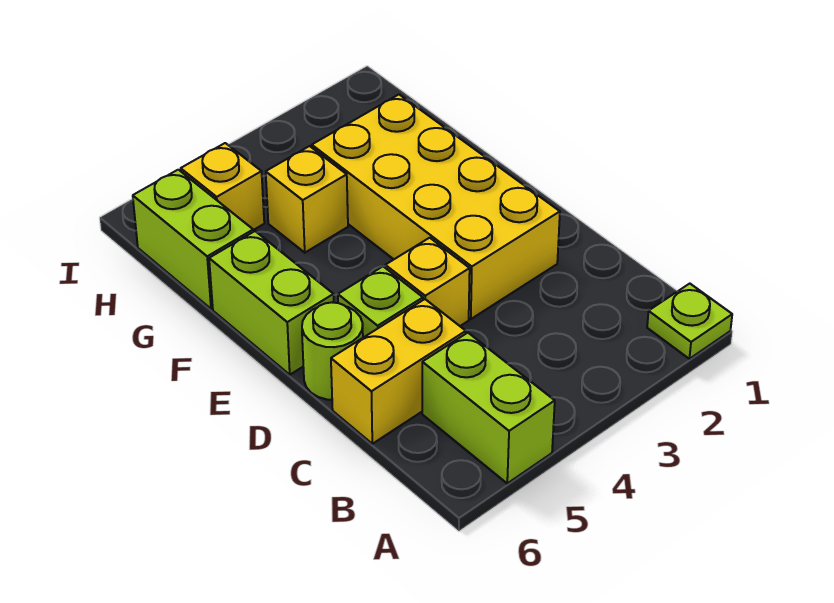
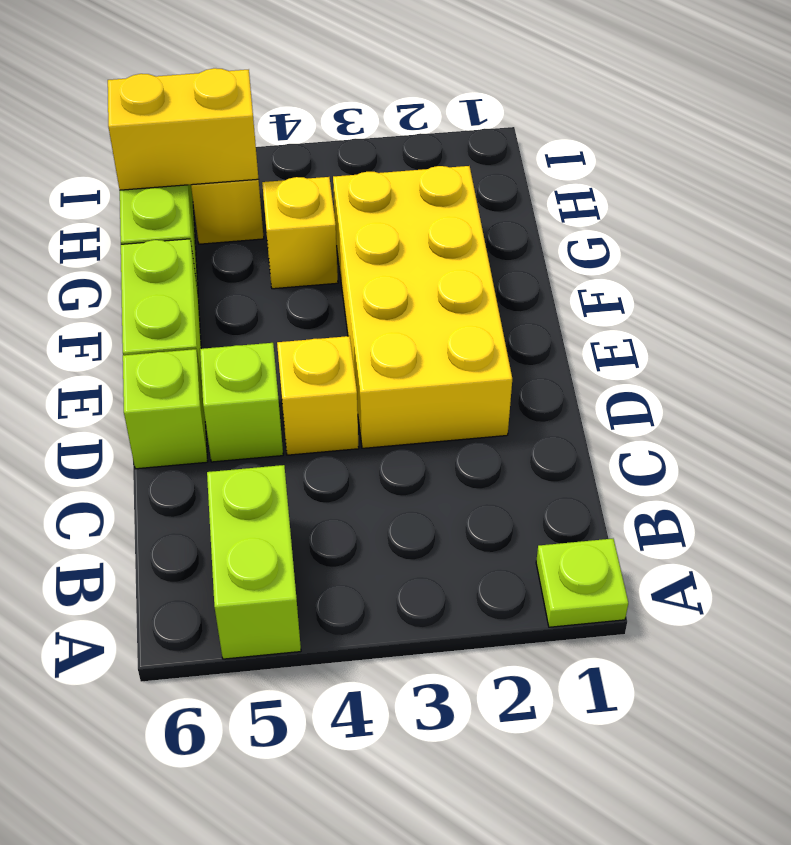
yellow brick C5:C6 level 1 -> yellow brick H5:H6 level 2
lime round brick D6 level 1 -> lime brick D6 level 1

